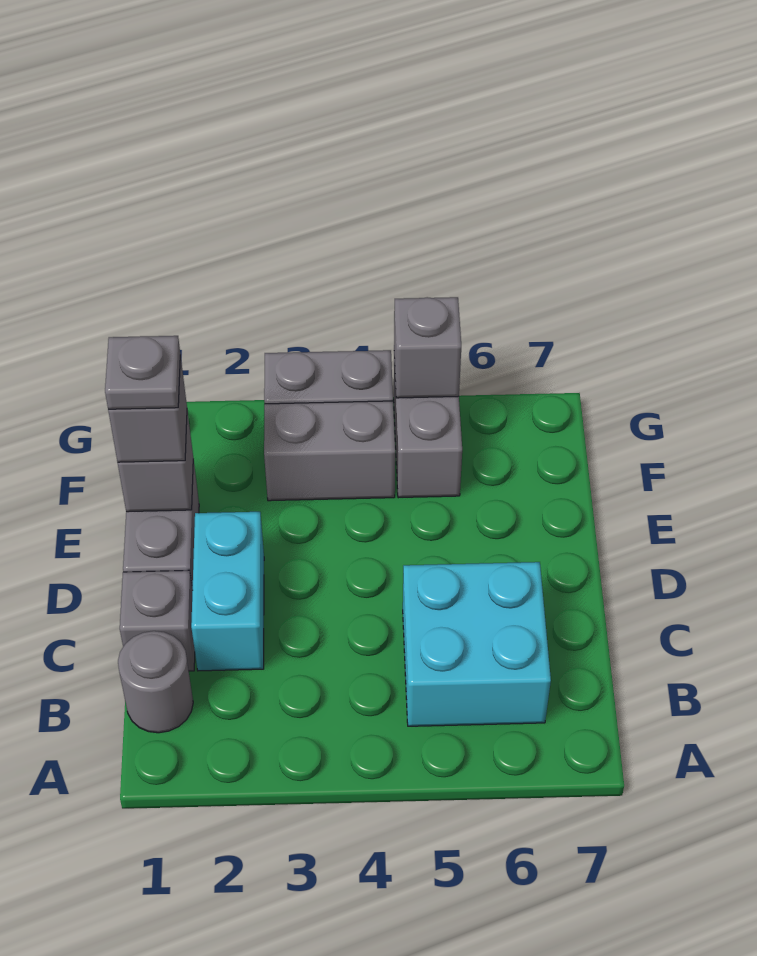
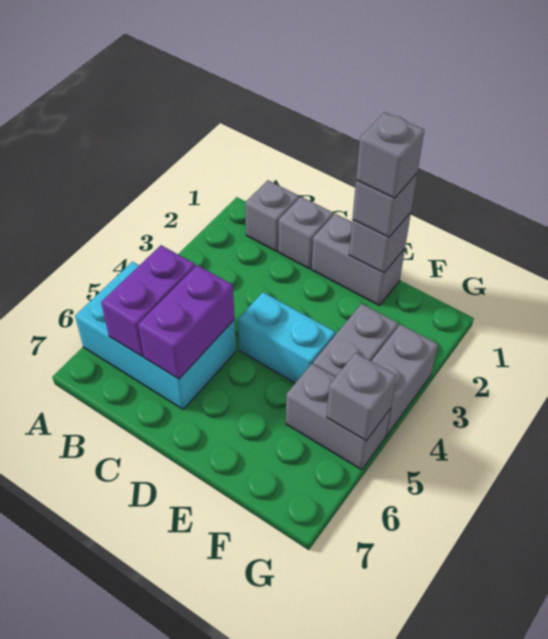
grey round brick B1 level 1 -> grey brick B1 level 1
cyan brick B5:C6 level 1 -> cyan brick A5:C6 level 1
none -> purple brick B5:B6 level 2
cyan brick C2:D2 level 1 -> cyan brick D4:E4 level 1
none -> purple brick C5:C6 level 2
grey plate E1 level 4 -> grey brick E1 level 4

